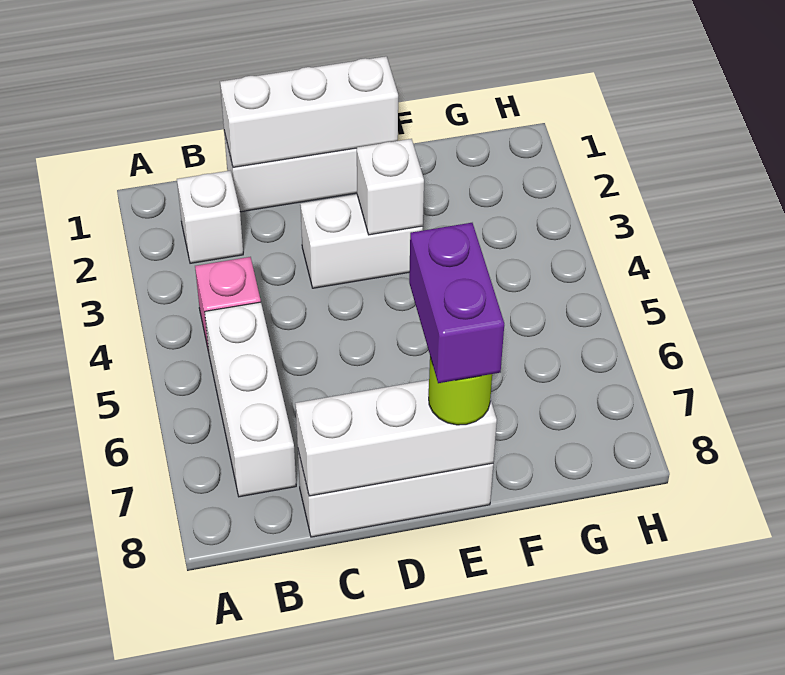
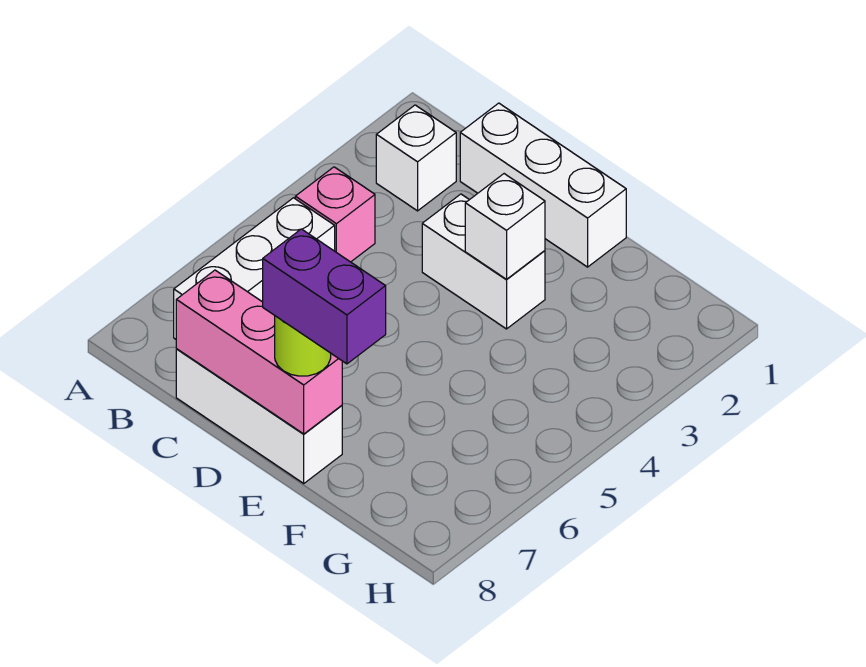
white brick C1:E1 level 2 -> none
white brick C8:E8 level 2 -> pink brick C8:E8 level 2
purple brick E7:E8 level 4 -> purple brick E8:F8 level 4

